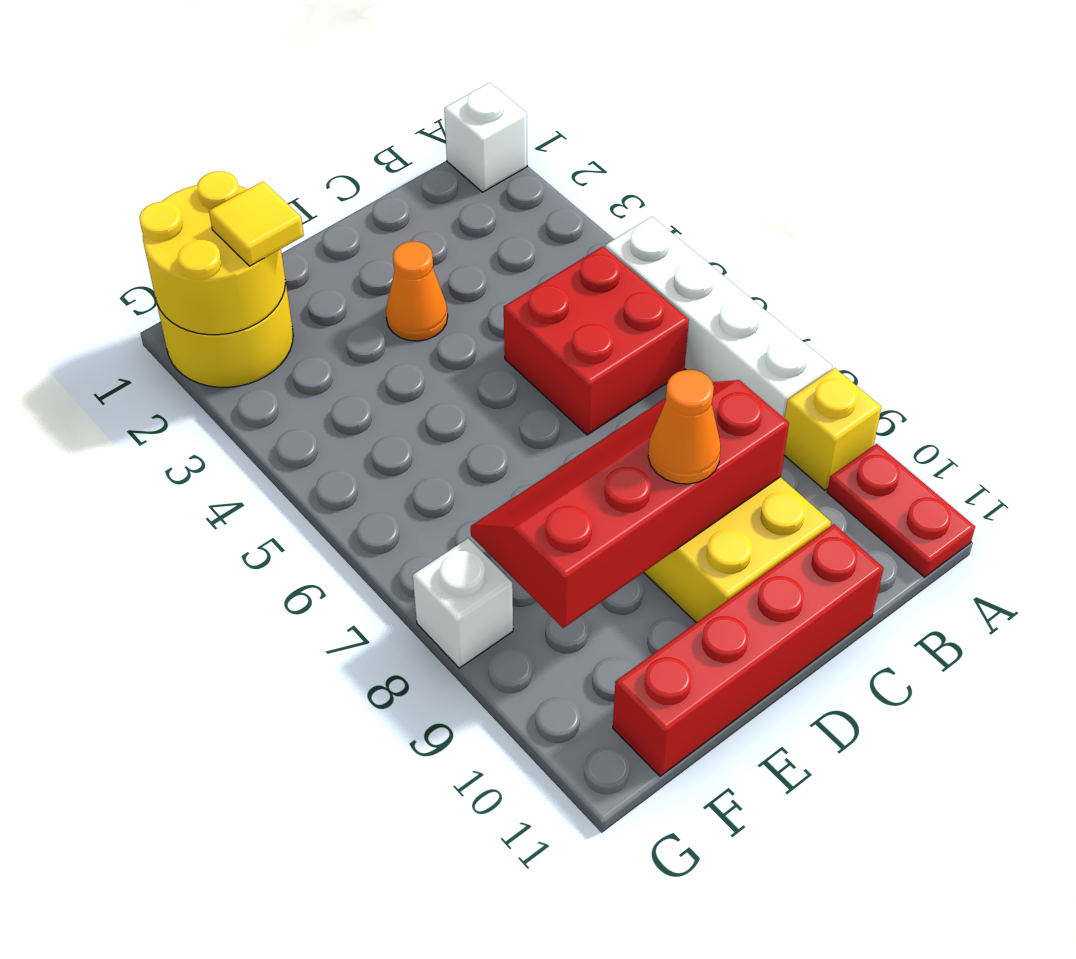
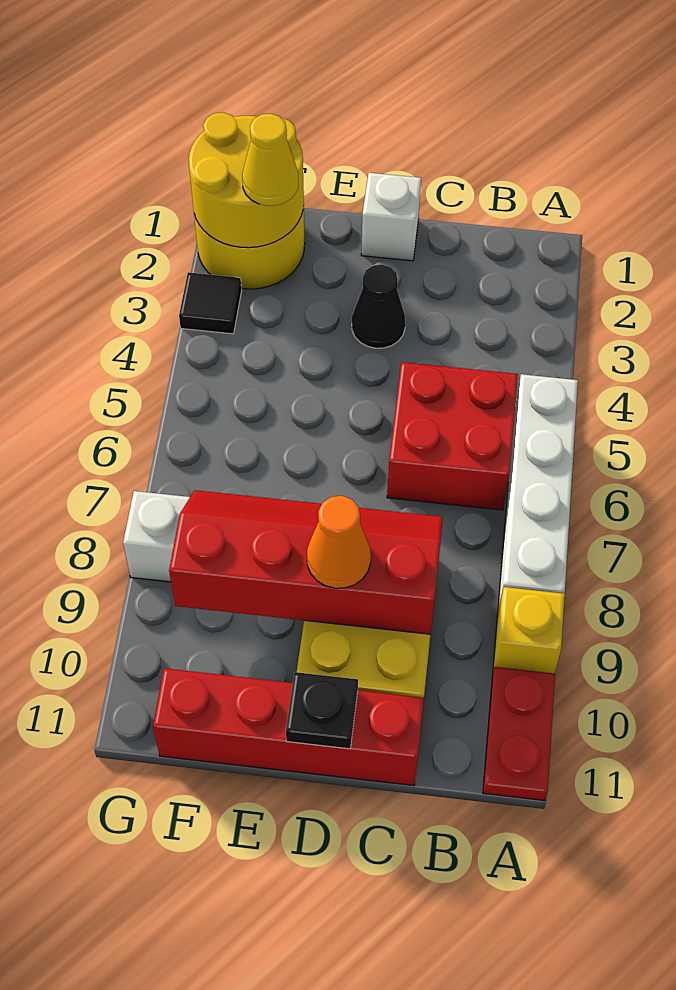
white brick A1 level 1 -> white brick D1 level 1
orange cone D3 level 1 -> black cone D3 level 1
none -> black plate D11 level 2
yellow tile F2 level 3 -> yellow cone F2 level 3
none -> black tile G3 level 1

